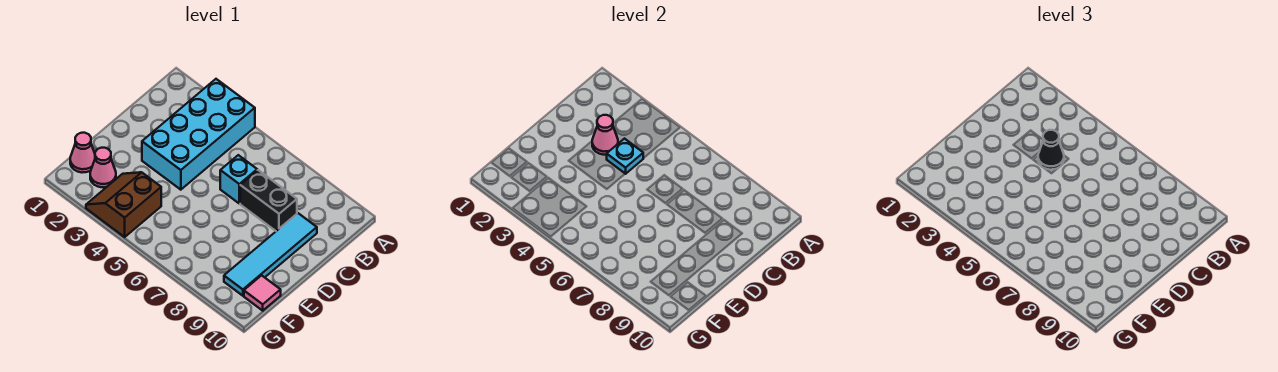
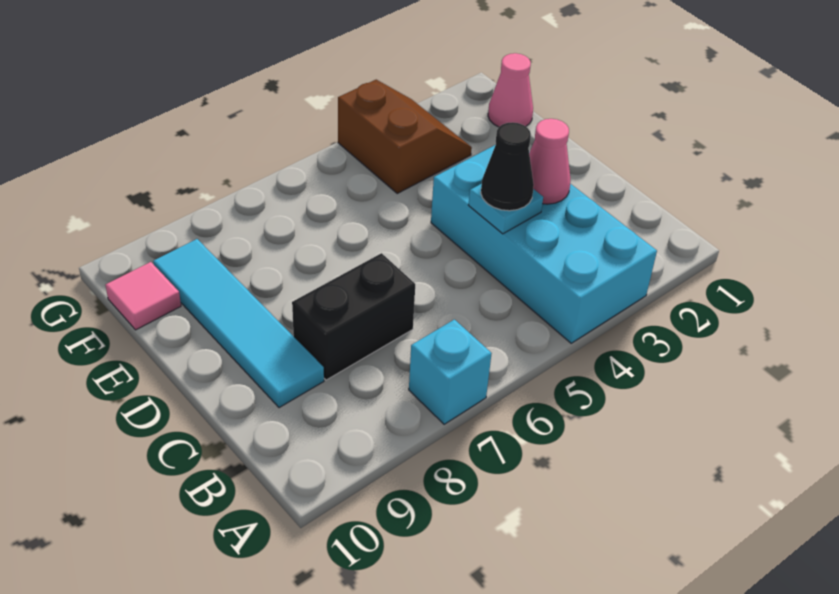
cyan brick C6 level 1 -> cyan brick A7 level 1
pink cone F2 level 1 -> none

